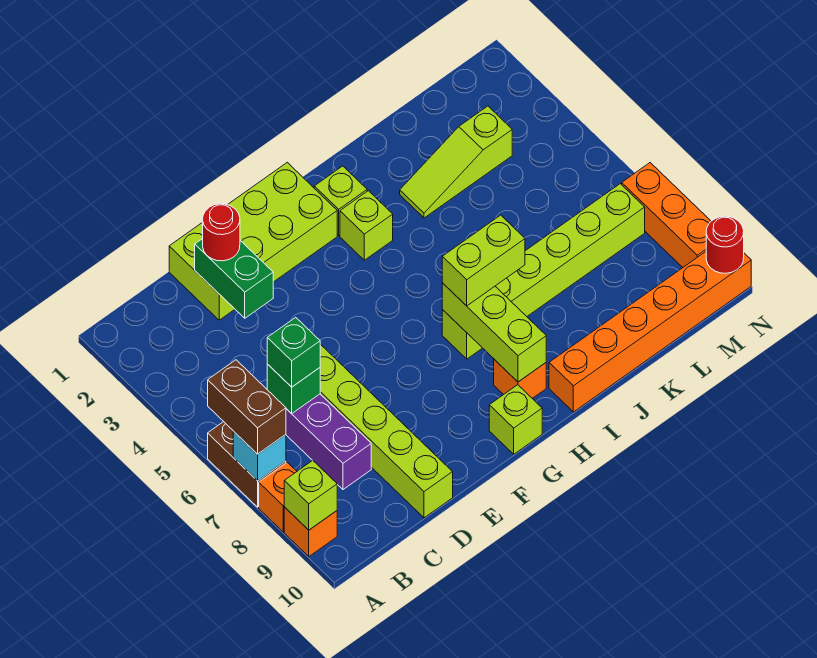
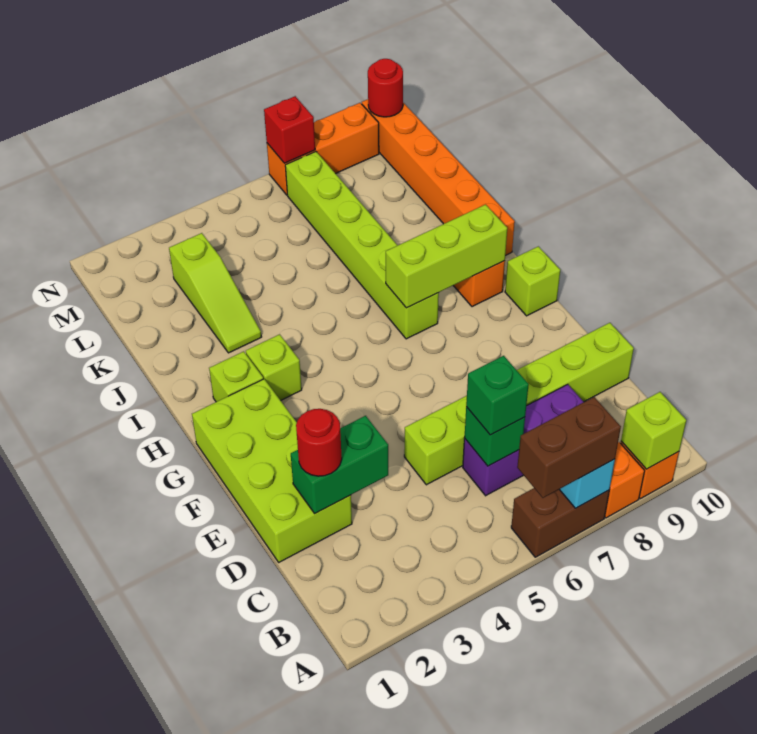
lime brick H7:I7 level 3 -> none
none -> red brick N7 level 2

